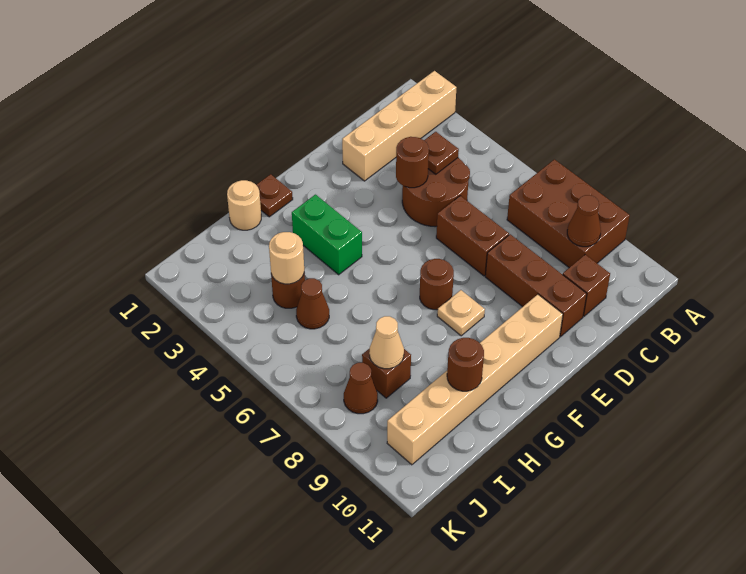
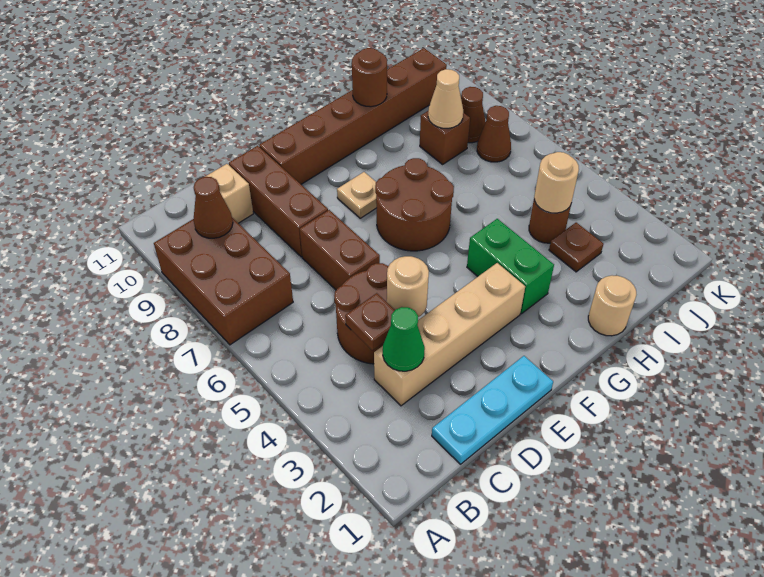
tan brick A2:D2 level 1 -> tan brick C3:F3 level 1
none -> cyan plate C1:E1 level 1
none -> green cone C3 level 2
brown brick C10 level 1 -> tan brick C10 level 1
brown round brick D4 level 2 -> tan round brick D4 level 2
tan brick E10:J10 level 1 -> brown brick E10:J10 level 1
brown round brick F7 level 1 -> brown round brick F6:G7 level 1
brown plate G1 level 1 -> brown plate I3 level 1
brown cone I5 level 1 -> brown cone J7 level 1

